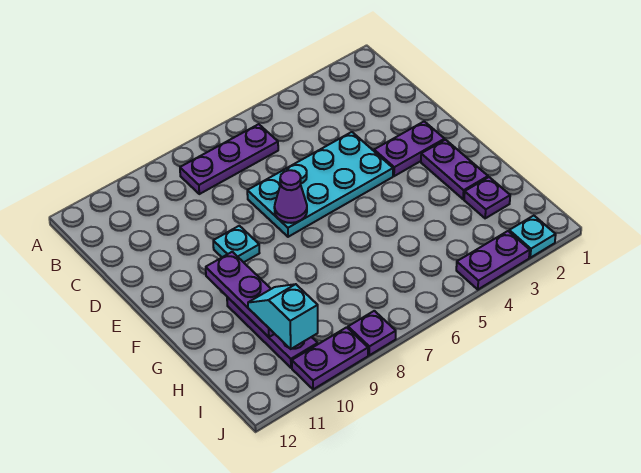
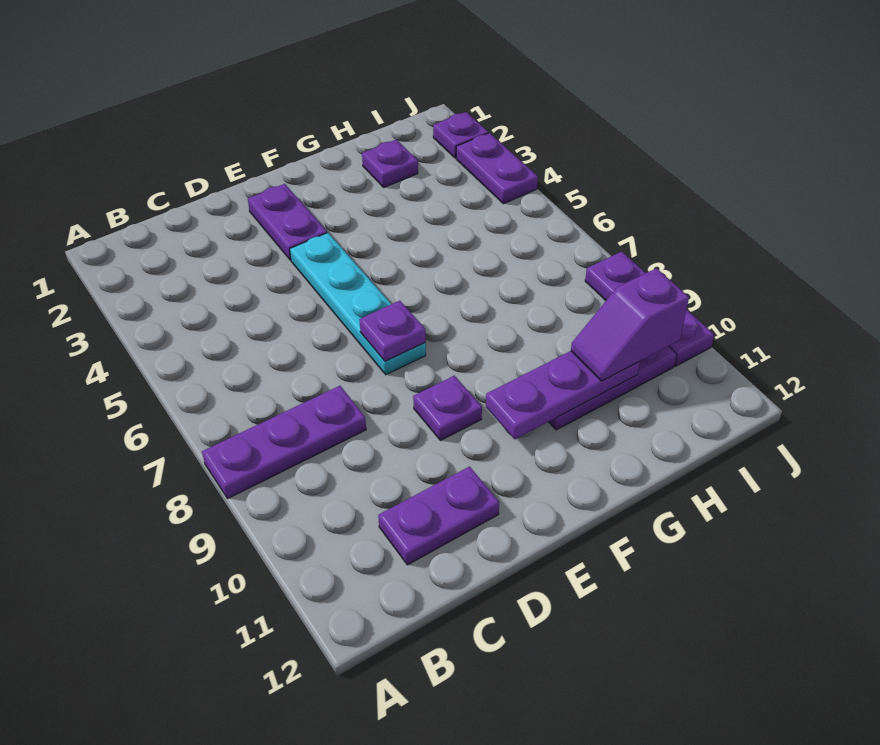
purple plate B6:B8 level 1 -> purple plate A8:C8 level 1
cyan plate D4:E7 level 1 -> cyan plate E4:E7 level 1
purple cone E7 level 2 -> purple plate E7 level 2
cyan plate E9 level 1 -> purple plate E9 level 1
purple plate F2:G2 level 1 -> purple plate C11:D11 level 1
cyan slope H10:I10 level 3 top I -> purple slope H10:I10 level 3 top I
cyan plate J2 level 1 -> purple plate J2 level 1

